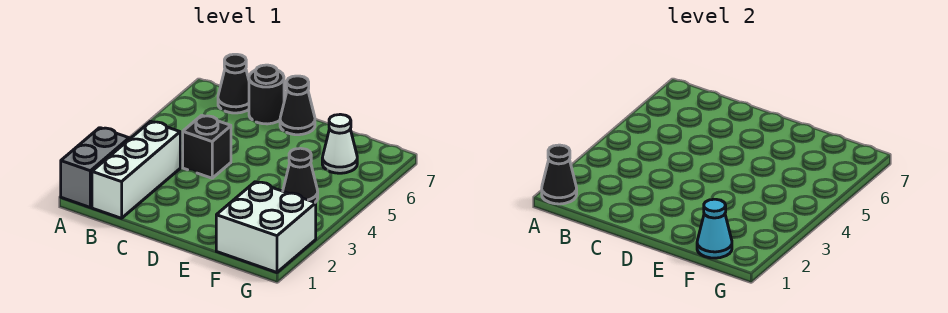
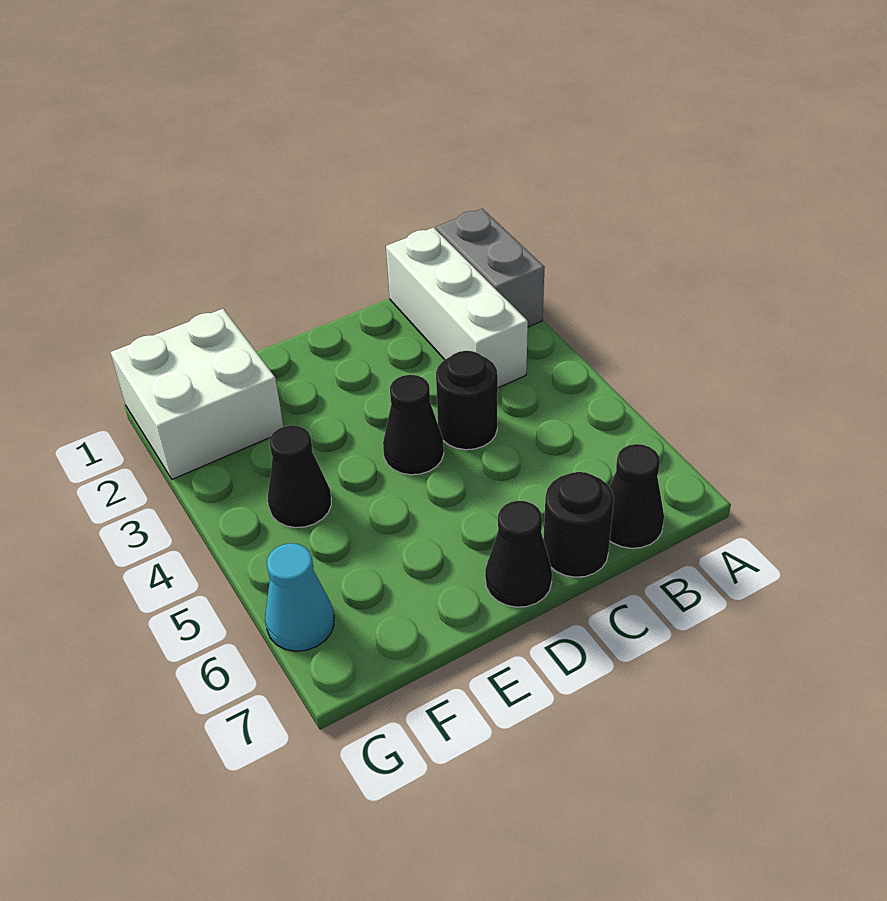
black cone A1 level 2 -> black cone D4 level 1
black brick C4 level 1 -> black round brick C4 level 1
cyan cone F1 level 2 -> cyan cone G6 level 1
white cone F6 level 1 -> none

